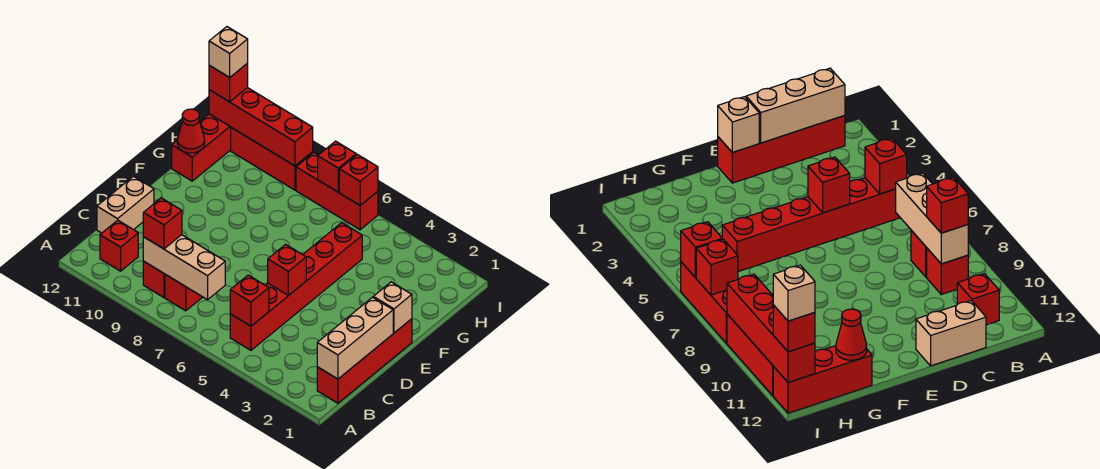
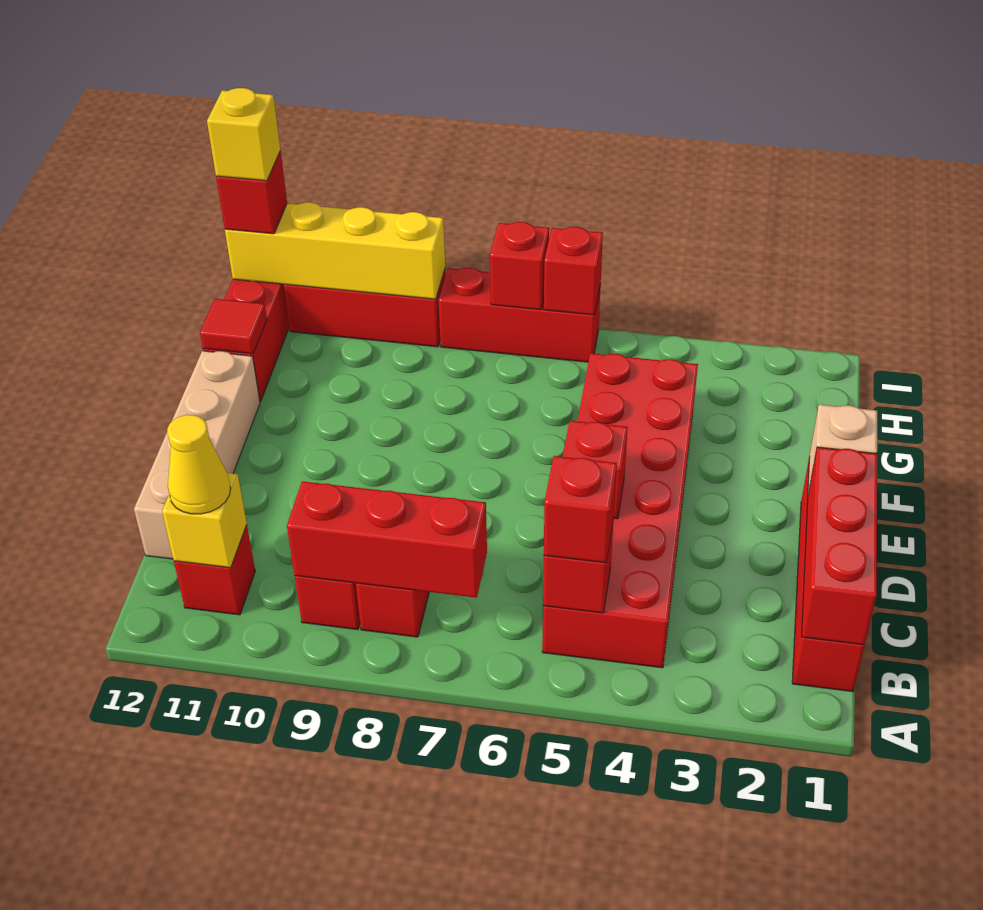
tan brick B1:D1 level 2 -> red brick B1:D1 level 2
red brick B5:G5 level 1 -> red brick B4:G5 level 1
tan brick B7:B9 level 2 -> red brick B7:B9 level 2
red brick B9 level 3 -> red brick B5 level 3
none -> yellow brick B11 level 2
none -> yellow cone B11 level 3
tan brick C12:D12 level 1 -> tan brick C12:F12 level 1
red cone G12 level 2 -> red tile G12 level 2
red brick I9:I12 level 2 -> yellow brick I9:I12 level 2
tan brick I12 level 4 -> yellow brick I12 level 4

